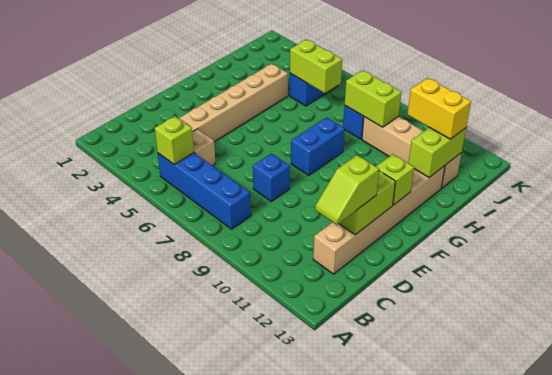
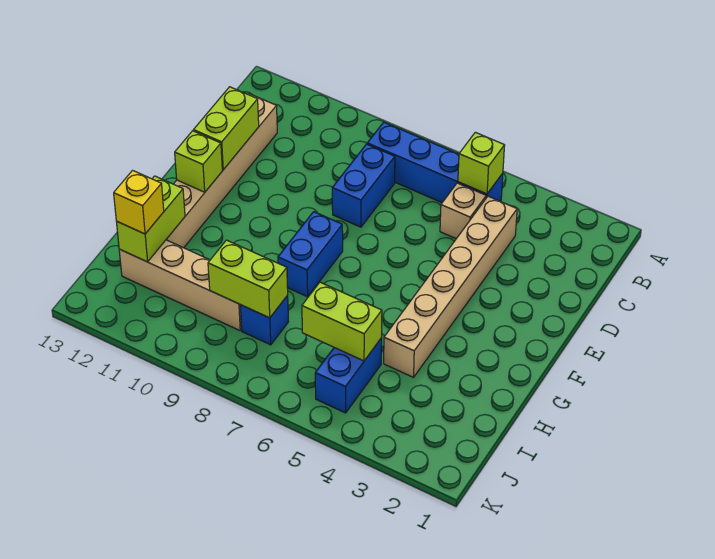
lime slope C12:D12 level 3 top D -> none
blue brick D8 level 1 -> blue brick C8:D8 level 1
yellow brick I11:I12 level 3 -> yellow brick I12 level 3

